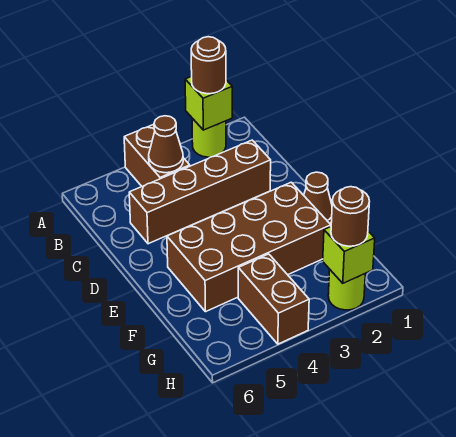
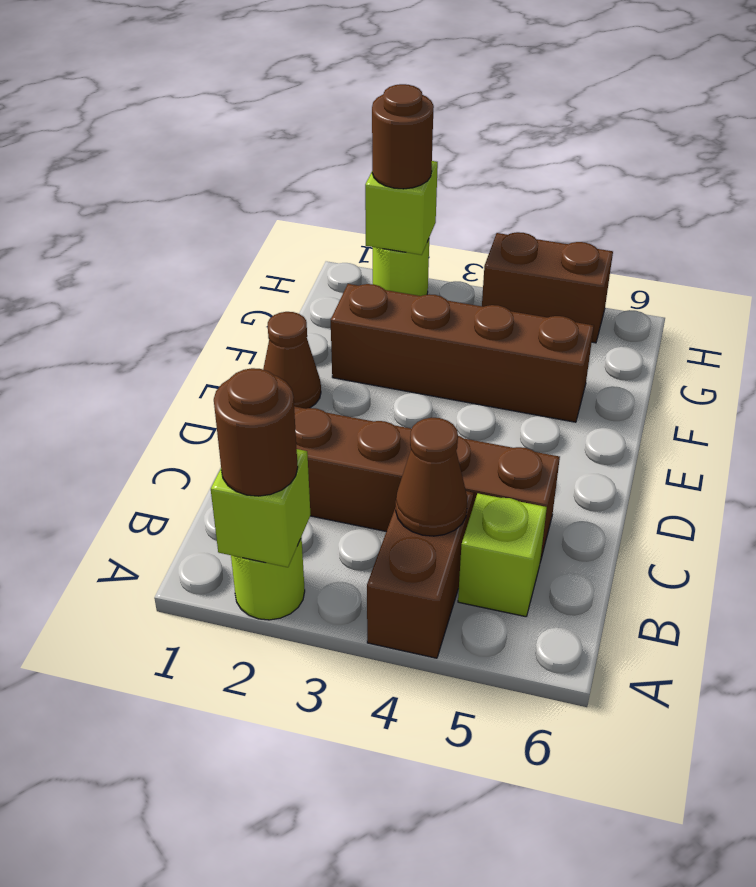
none -> lime brick B5 level 1
brown brick E2:F5 level 1 -> brown brick F2:F5 level 1
brown brick G4:H4 level 1 -> brown brick H4:H5 level 1

